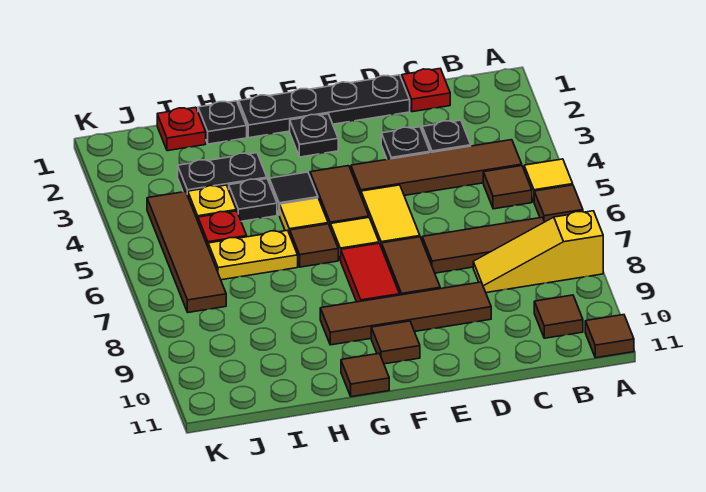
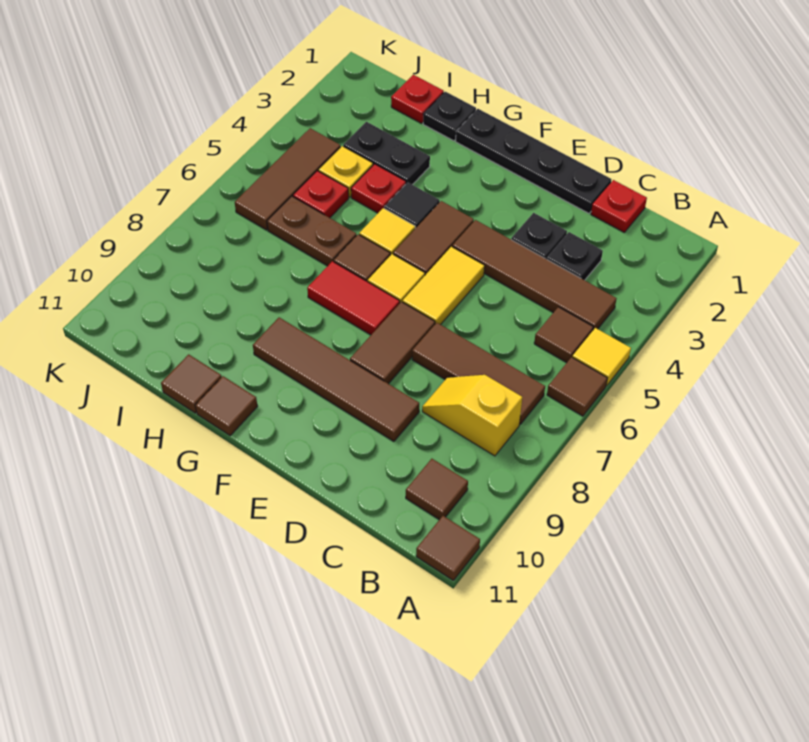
yellow slope A8:C8 level 1 top A -> yellow slope B8:C8 level 1 top B
black plate F2 level 1 -> none
red tile F7:F8 level 1 -> red tile F7:G7 level 1
brown tile F10 level 1 -> brown tile H11 level 1
black plate H4 level 1 -> red plate H4 level 1
yellow plate H6:I6 level 1 -> brown plate H6:I6 level 1
brown tile J4:J7 level 1 -> brown tile J4:J6 level 1

